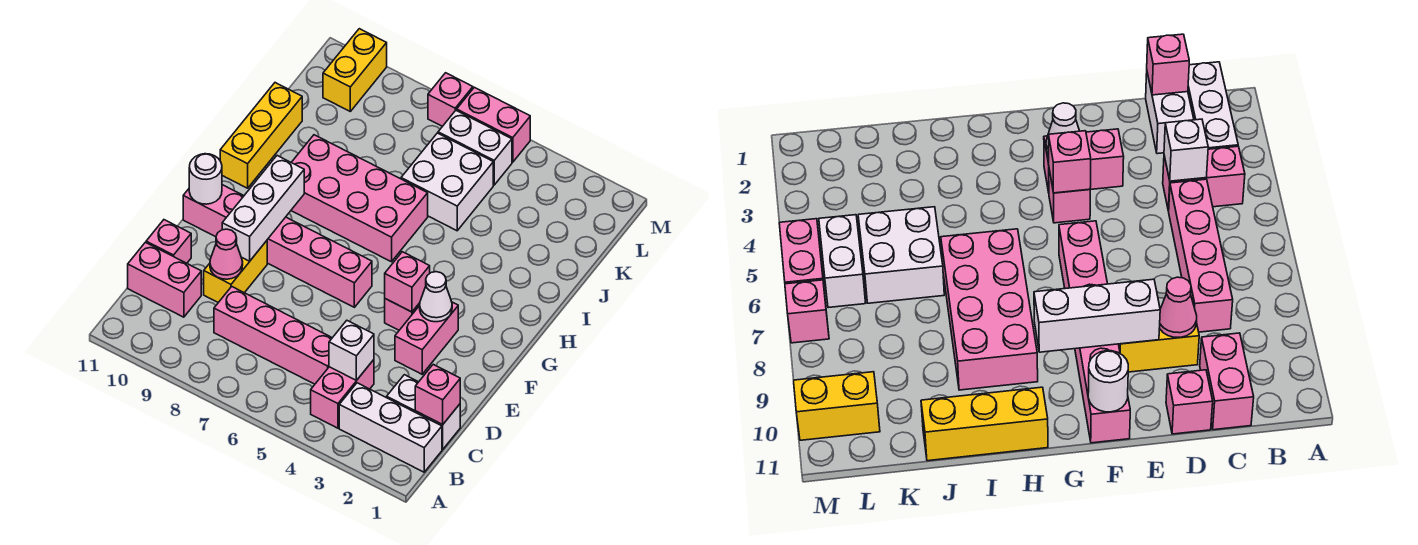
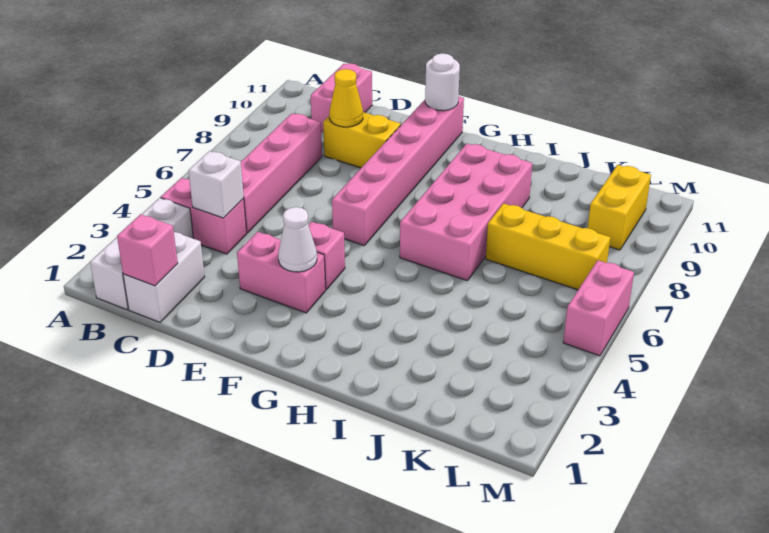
pink cone D9 level 2 -> yellow cone D9 level 2
pink brick D11 level 1 -> none
white brick E9:G9 level 2 -> none
pink brick F4 level 2 -> none
yellow brick H11:J11 level 1 -> yellow brick J7:L7 level 1
white brick J5:K6 level 1 -> none
white brick L5:L6 level 1 -> none
yellow brick L10:M10 level 1 -> yellow brick L9:L10 level 1
pink brick M7 level 1 -> none

